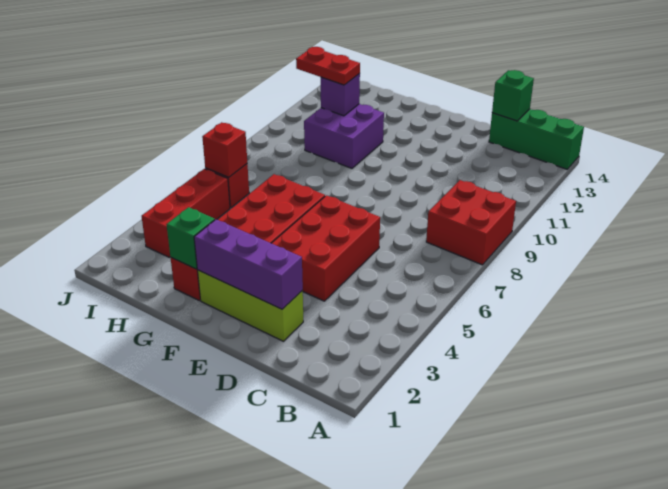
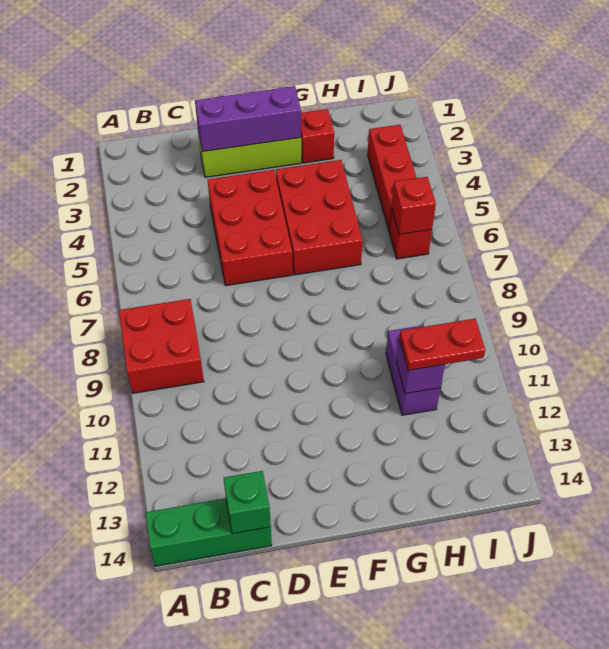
green brick G2 level 2 -> none
purple brick G10:H11 level 1 -> purple brick H10:H11 level 1

